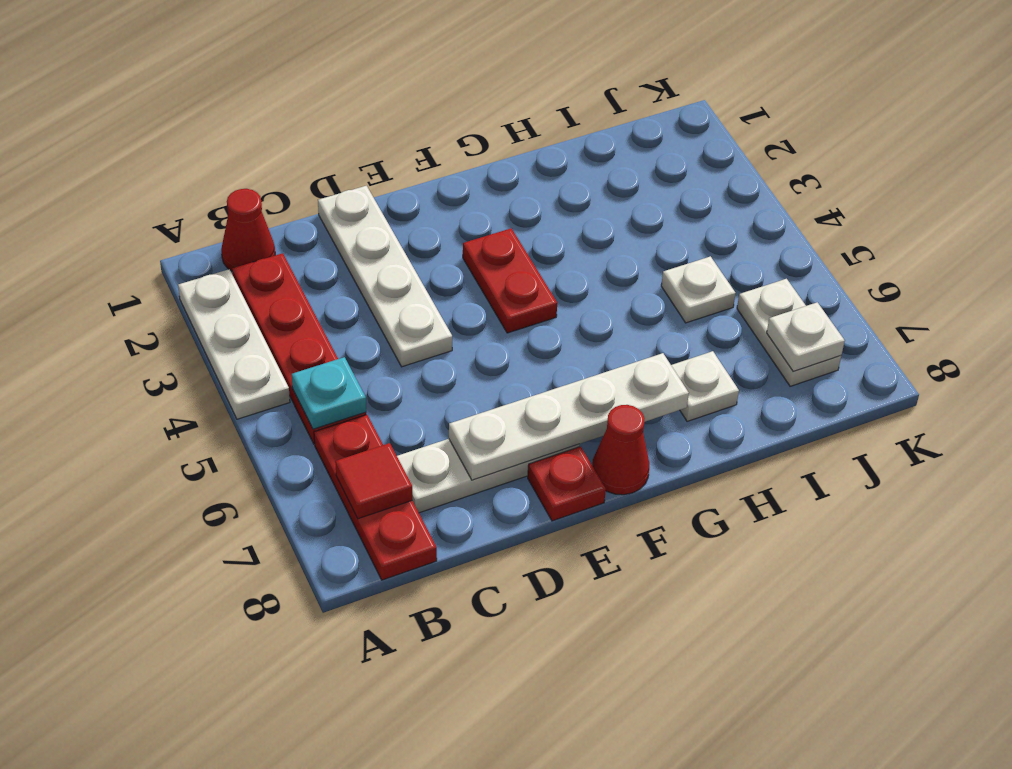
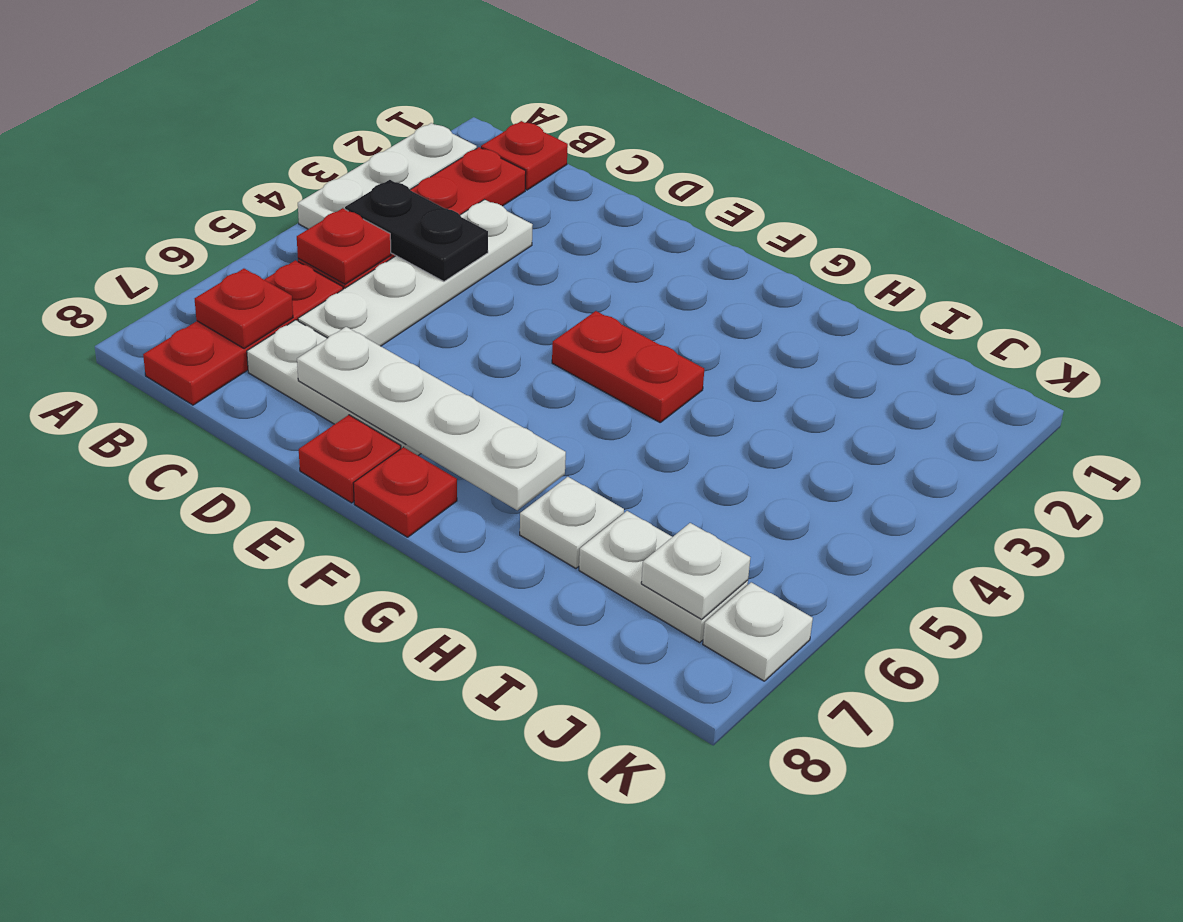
red cone B1 level 1 -> red plate B1 level 1
none -> black plate B4:C4 level 2
cyan plate B5 level 2 -> red plate B5 level 2
red tile B7 level 2 -> red plate B7 level 2
white plate D1:D4 level 1 -> white plate C3:C6 level 1
red plate F3:F4 level 1 -> red plate F4:G4 level 1
red cone F8 level 1 -> red plate F8 level 1
white plate I5 level 1 -> white plate K7 level 1
white plate J6:J7 level 1 -> white plate I7:J7 level 1

